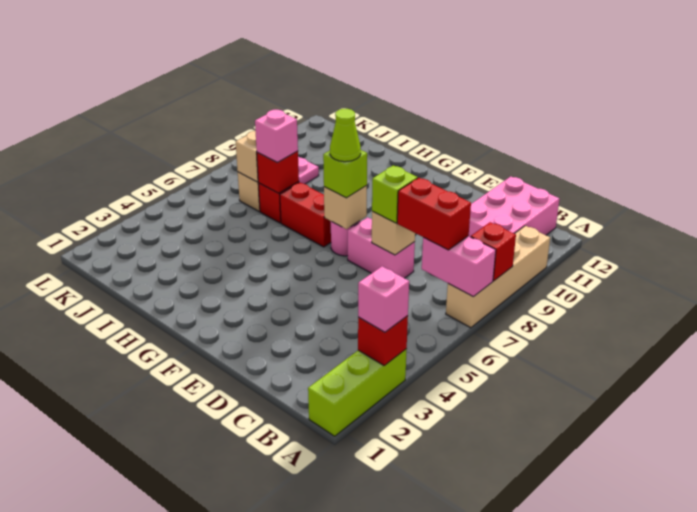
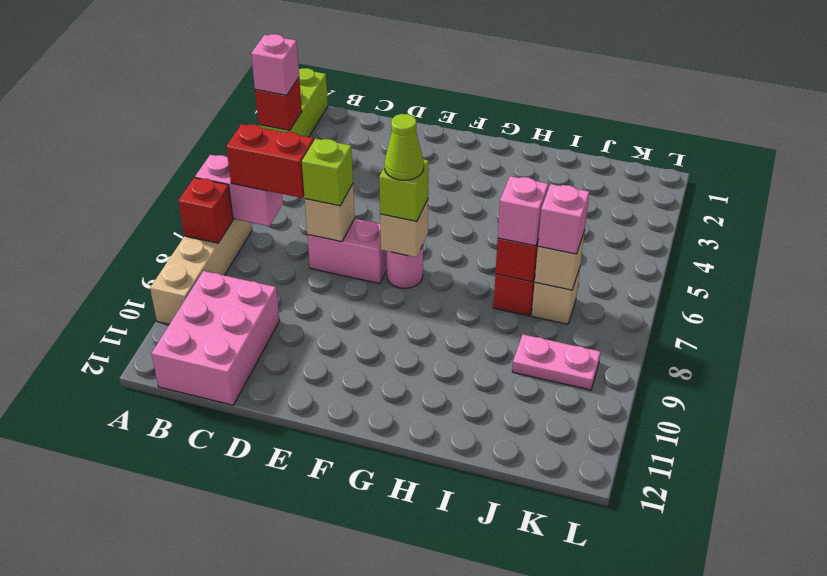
red brick G7:H7 level 1 -> none
none -> pink brick J7 level 3

